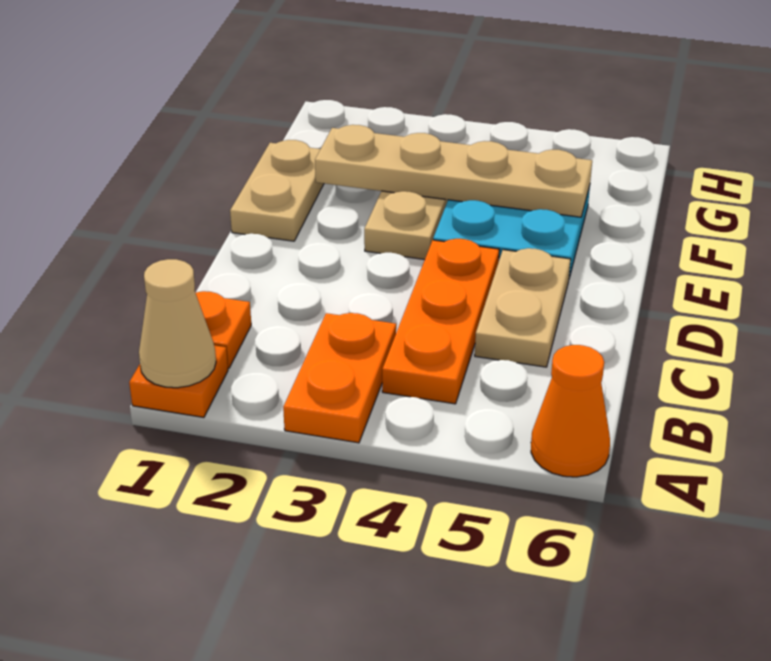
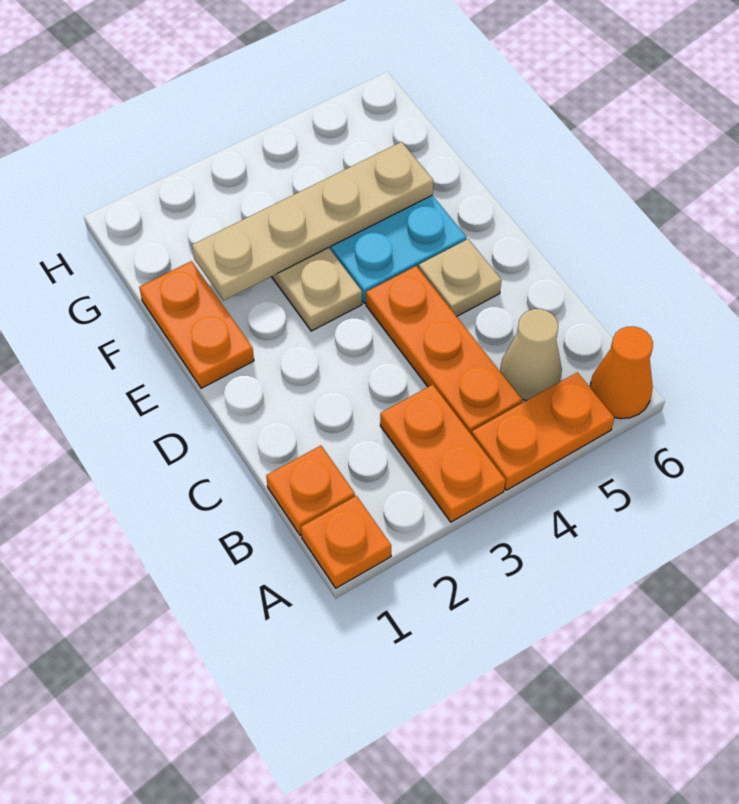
tan cone A1 level 2 -> tan cone B5 level 1
none -> orange plate A4:A5 level 1
tan plate C5:D5 level 1 -> tan plate D5 level 1
tan plate E1:F1 level 1 -> orange plate E1:F1 level 1

